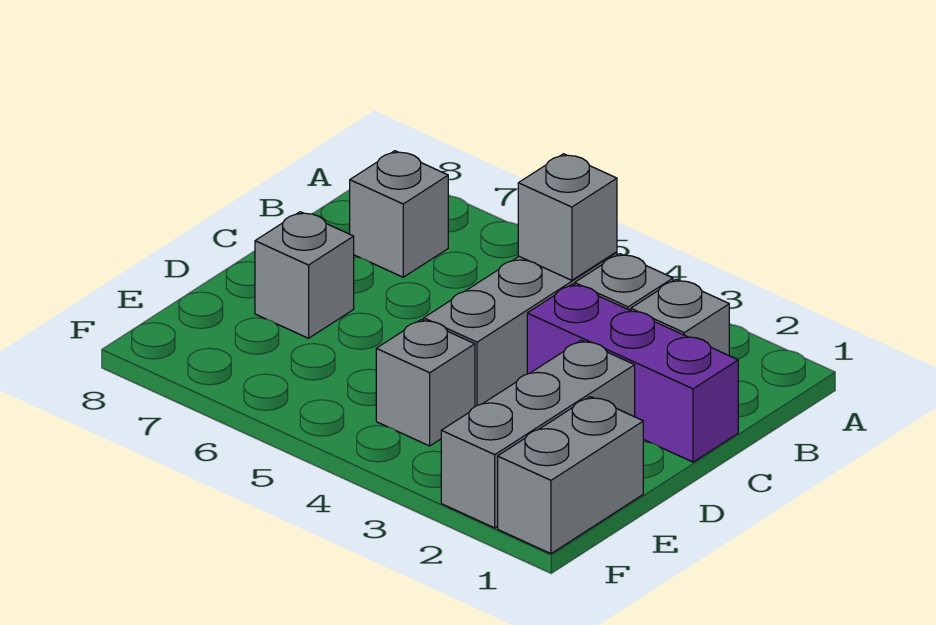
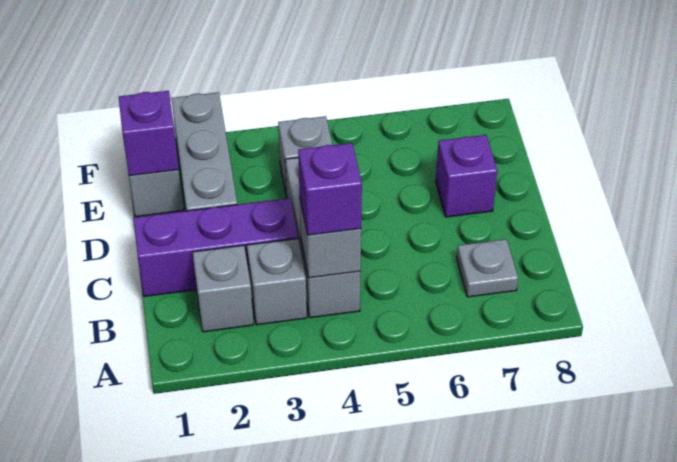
none -> purple brick B4 level 3
grey brick B7 level 1 -> grey plate B7 level 1
grey brick D7 level 1 -> purple brick D7 level 1
none -> purple brick E1 level 2

